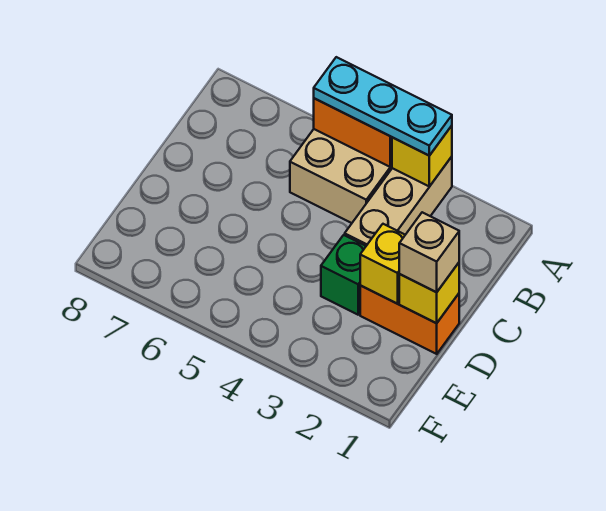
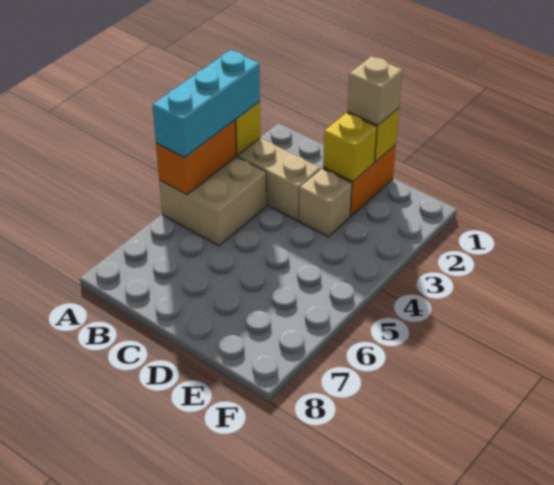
cyan plate A3:A5 level 3 -> cyan brick A3:A5 level 3
green brick D3 level 1 -> tan brick D3 level 1

